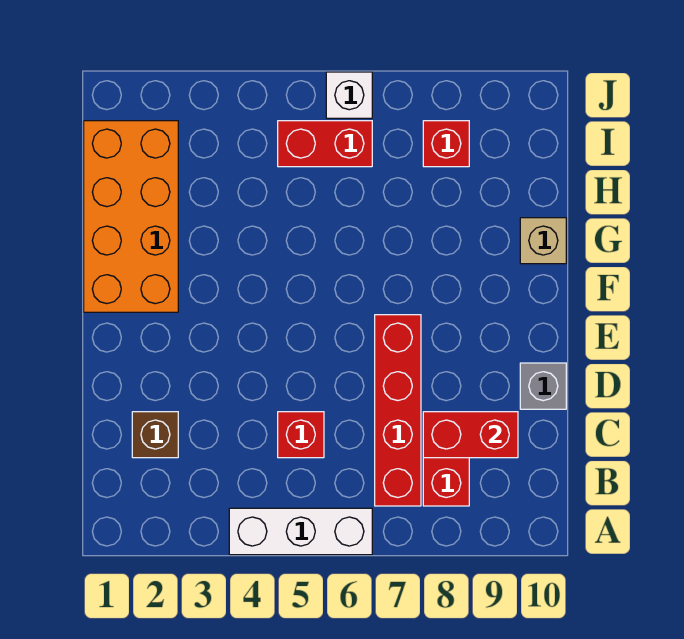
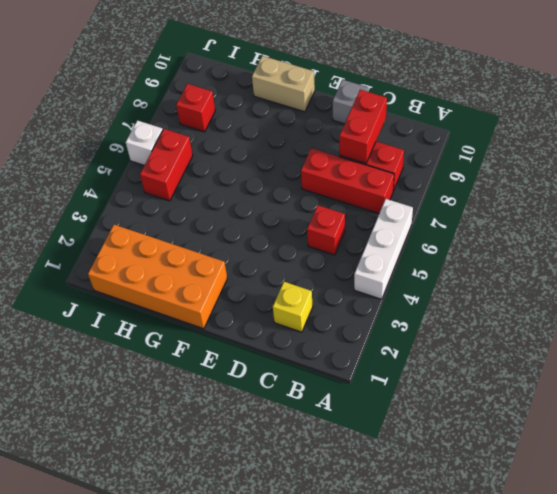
red brick B7:E7 level 1 -> red brick B7:D7 level 1
brown brick C2 level 1 -> yellow brick C2 level 1
tan brick G10 level 1 -> tan brick F10:G10 level 1

